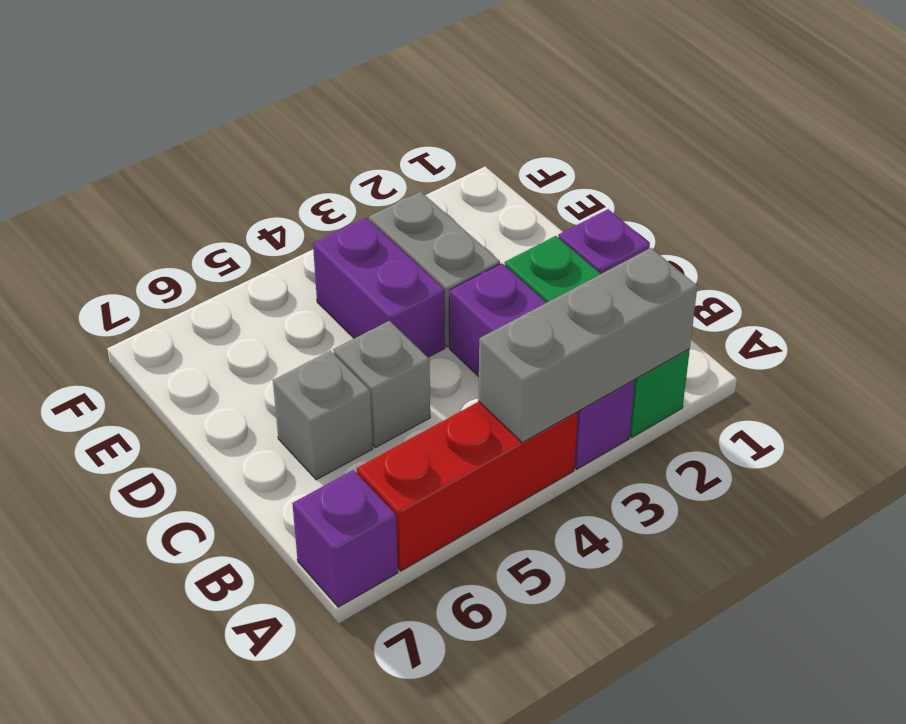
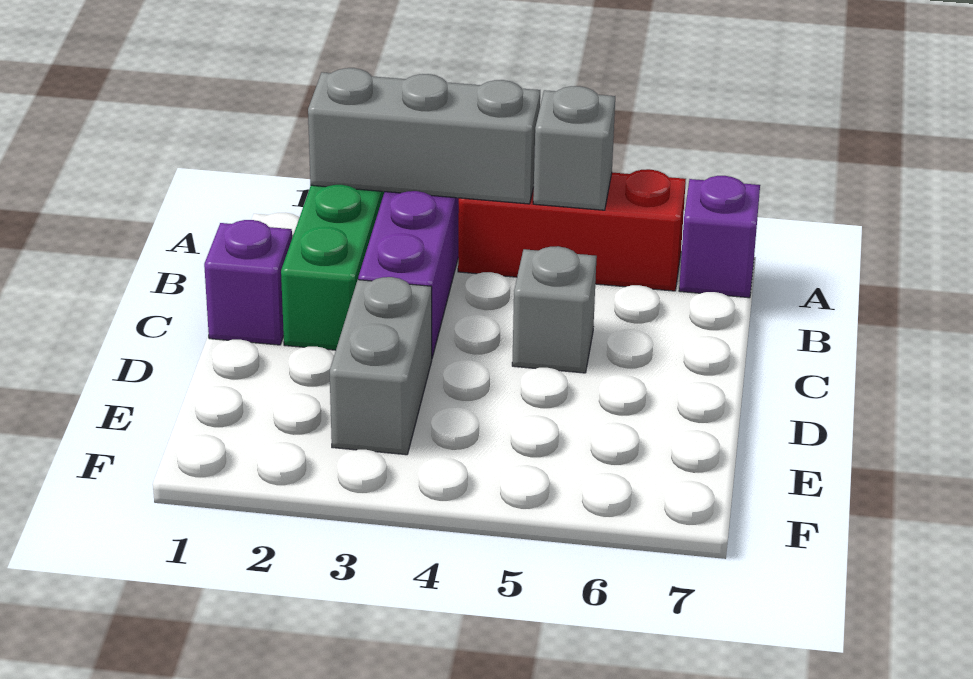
grey brick C6 level 1 -> grey brick A5 level 2
purple brick D4:E4 level 1 -> none

